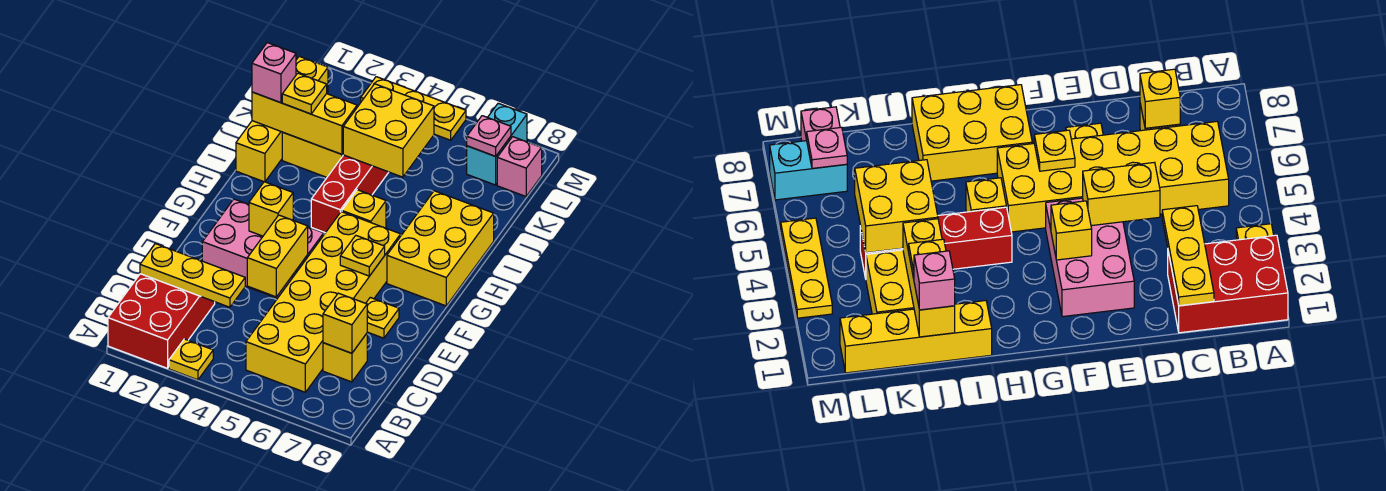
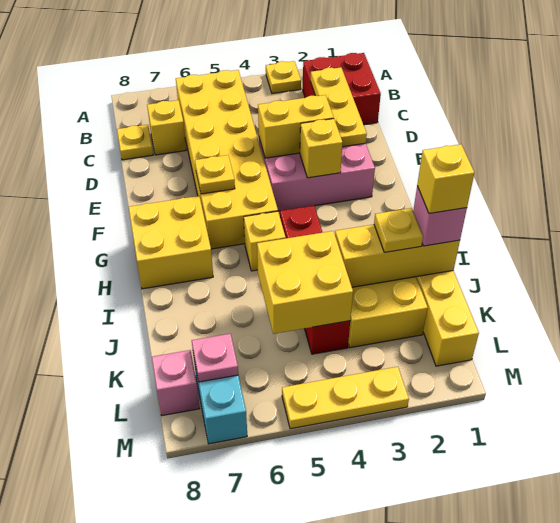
red brick A1:C2 level 1 -> red brick B1:C2 level 1
yellow plate C1:C3 level 2 -> yellow plate C2:E2 level 2
yellow brick C7 level 2 -> yellow brick J1 level 4
yellow brick D4:E4 level 2 -> yellow brick E3:E4 level 2
yellow plate E7 level 1 -> yellow plate C8 level 1
yellow brick G7:I8 level 1 -> yellow brick G7:H8 level 1

